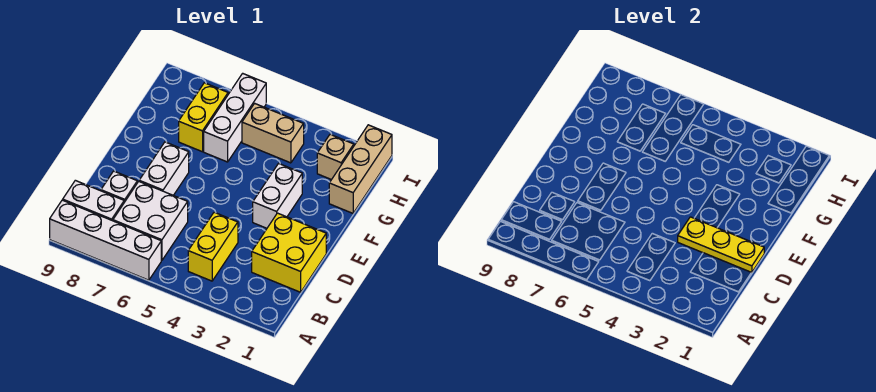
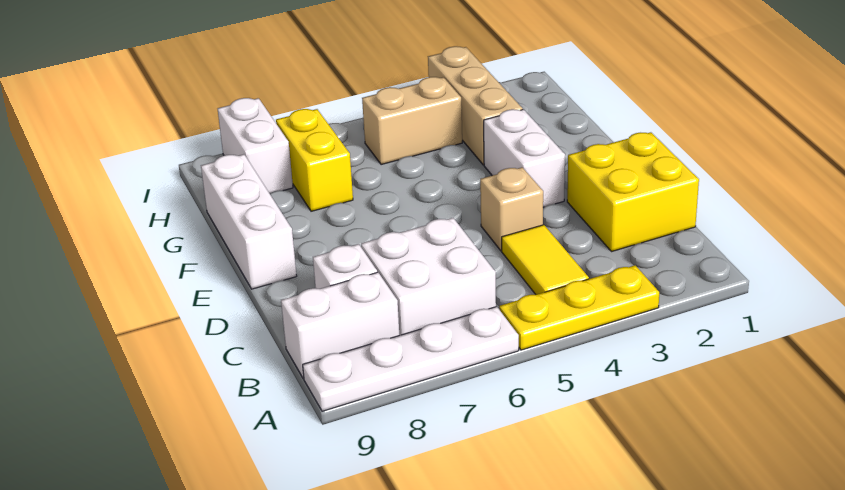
white brick A6:A9 level 1 -> white plate A6:A9 level 1
yellow brick B4:C4 level 1 -> yellow tile B4:C4 level 1
yellow plate D1:D3 level 2 -> yellow plate A3:A5 level 1
white brick D7:E7 level 1 -> white brick H8:I8 level 1
tan brick G1:I1 level 1 -> tan brick G3:I3 level 1
white brick G6:I6 level 1 -> white brick E9:G9 level 1
tan brick H2 level 1 -> tan brick D4 level 1

